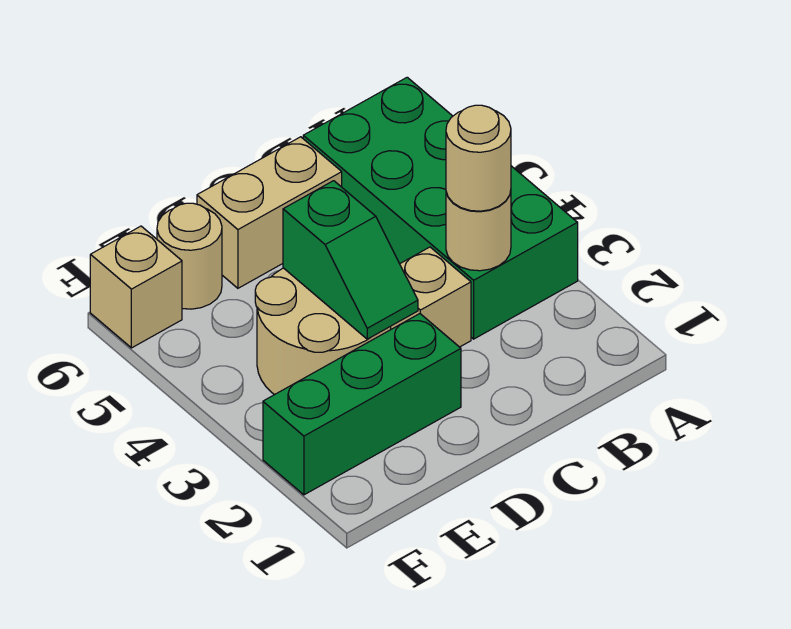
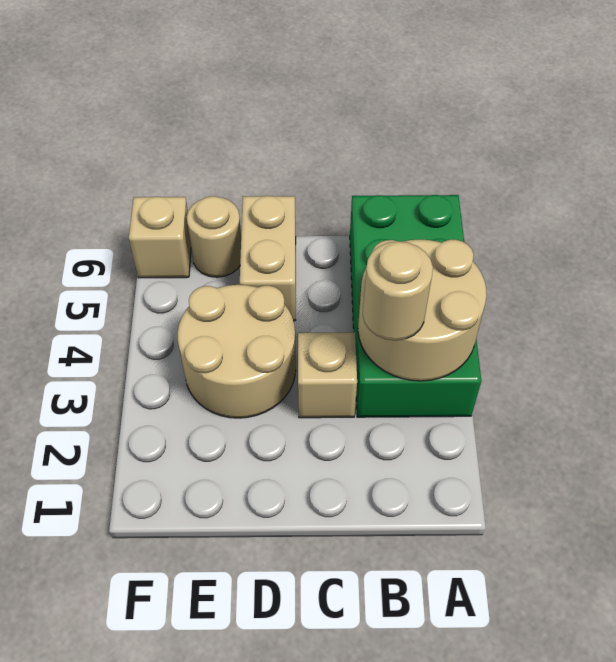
tan round brick B3 level 2 -> tan round brick A3:B4 level 2
tan brick C6:D6 level 1 -> tan brick D5:D6 level 1
green brick D2:F2 level 1 -> none
green slope D3:D4 level 2 top 4 -> none

